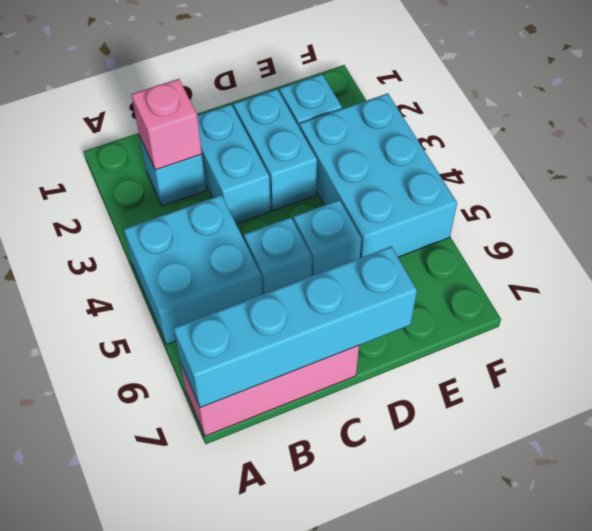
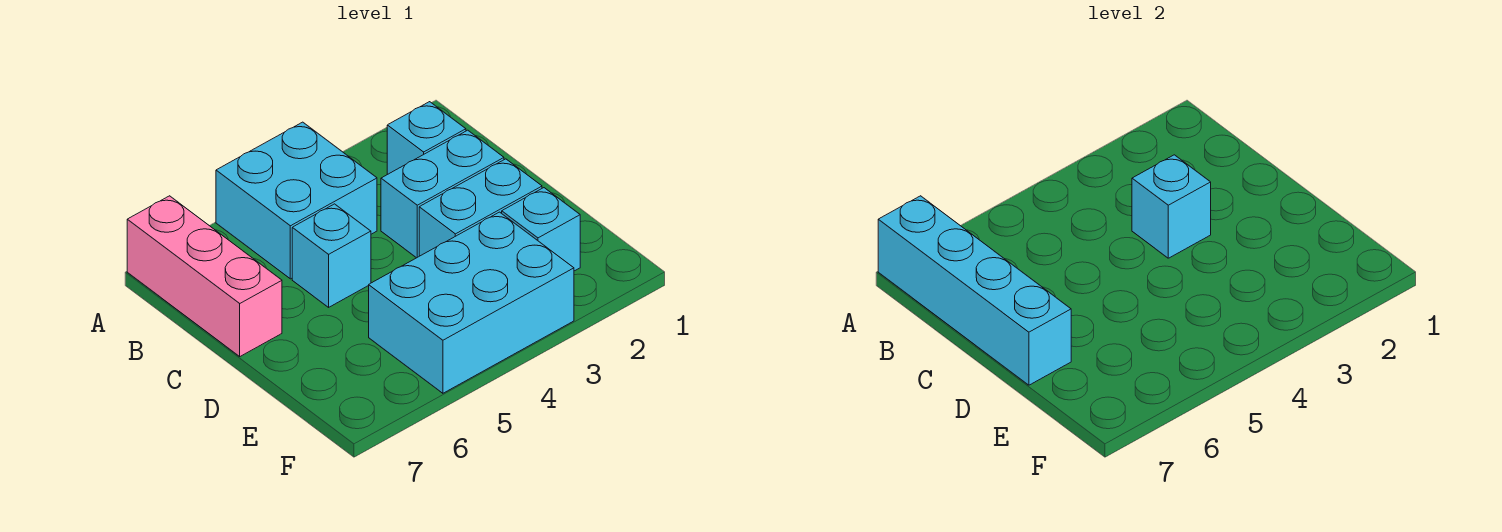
pink brick B2 level 2 -> none
cyan brick D5 level 1 -> cyan brick C3 level 2

